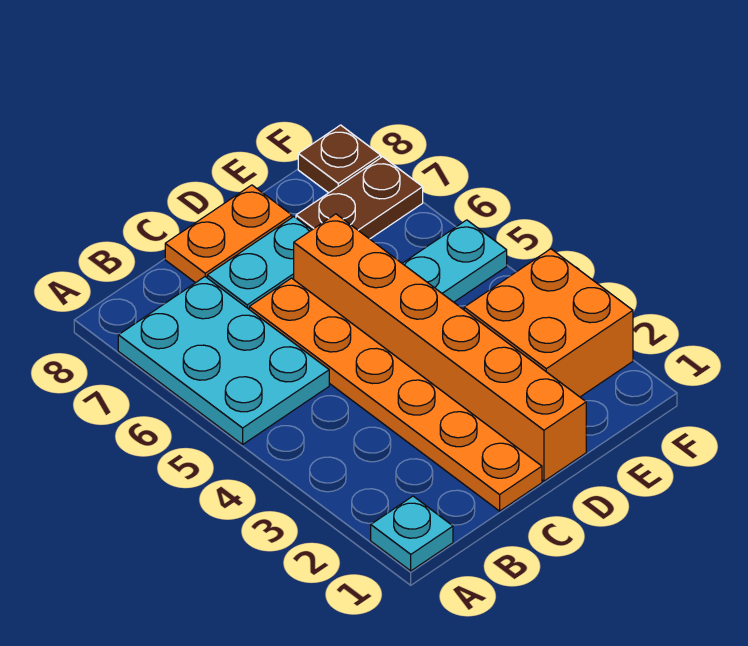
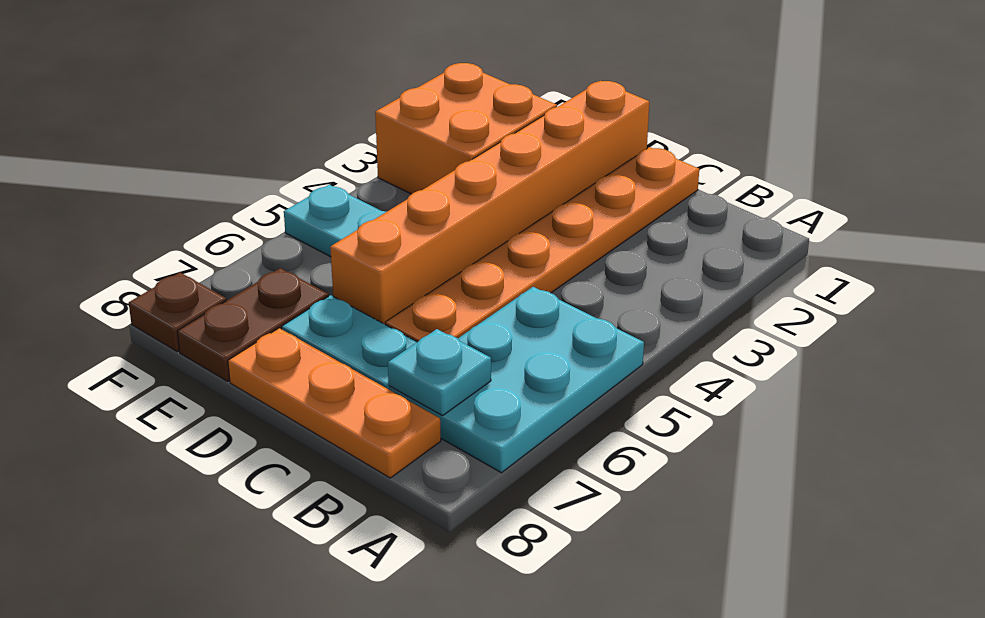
cyan plate A1 level 1 -> cyan plate B7 level 2
orange plate C8:D8 level 1 -> orange plate B8:D8 level 1
brown plate E7:F7 level 1 -> brown plate E7:E8 level 1

